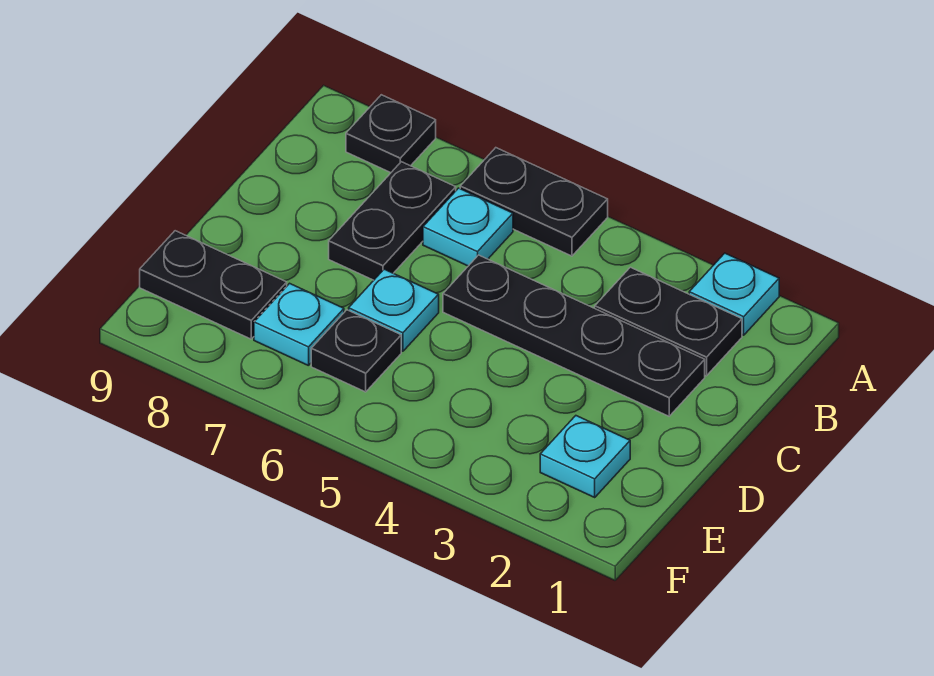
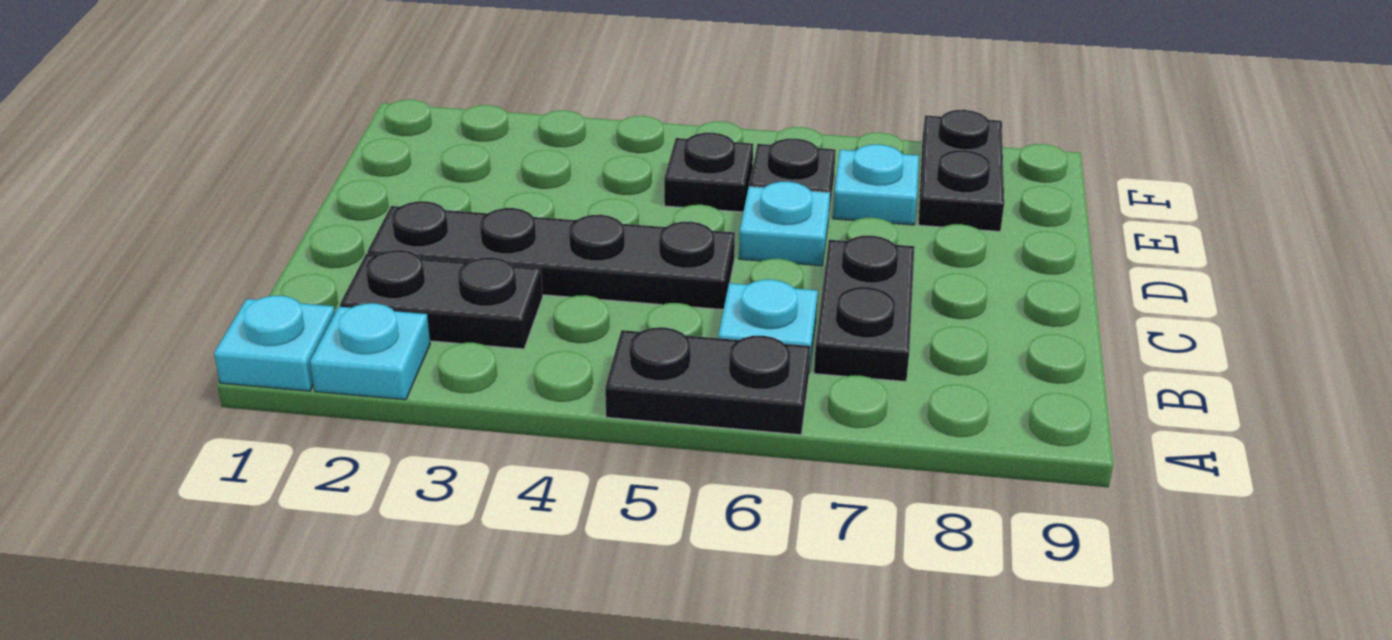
black plate A8 level 1 -> black plate E5 level 1
cyan plate E2 level 1 -> cyan plate A1 level 1
black plate E8:E9 level 1 -> black plate E8:F8 level 1

